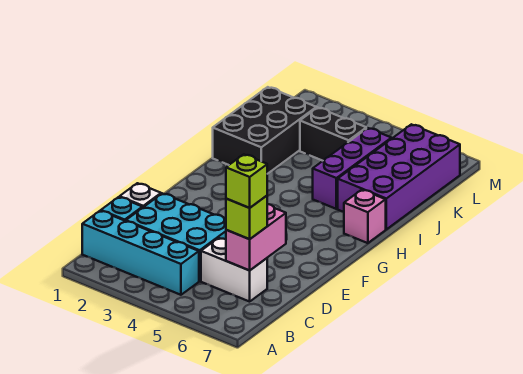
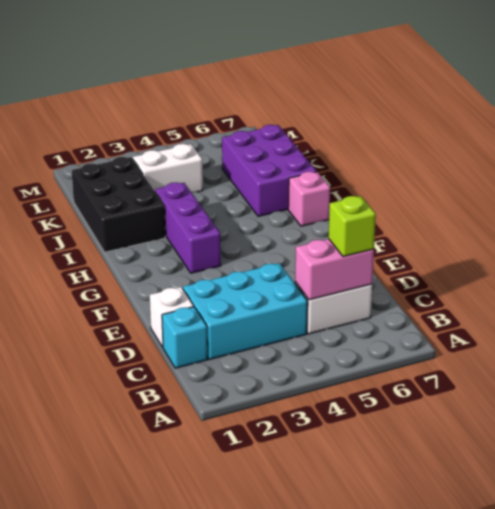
cyan brick B1:B4 level 1 -> none
pink brick C6:D6 level 2 -> pink brick C5:C6 level 2
lime brick C6 level 4 -> none
purple brick I5:K5 level 1 -> purple brick G3:I3 level 1
purple brick I6:L7 level 1 -> purple brick I6:K7 level 1
black brick K3:K4 level 1 -> white brick K3:K4 level 1

